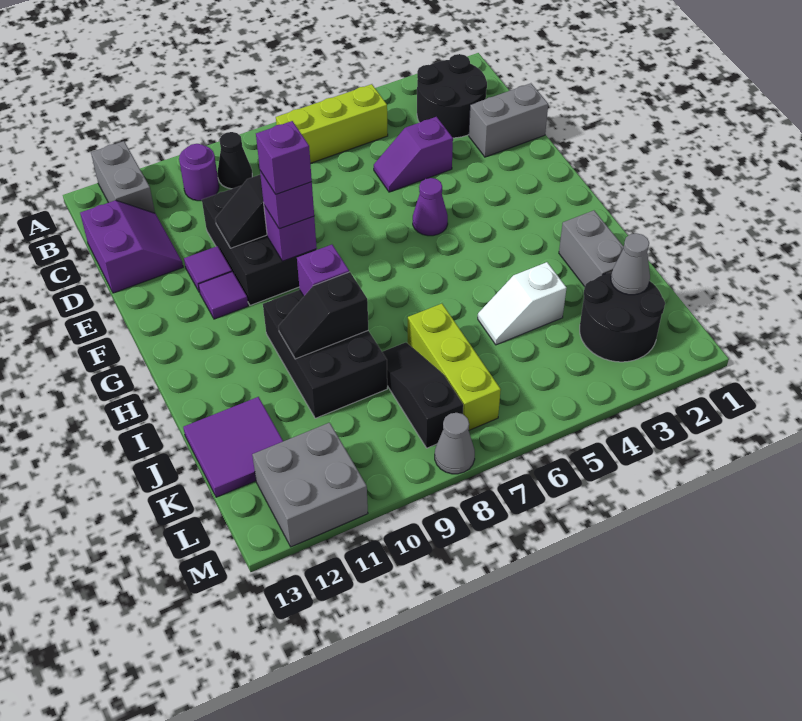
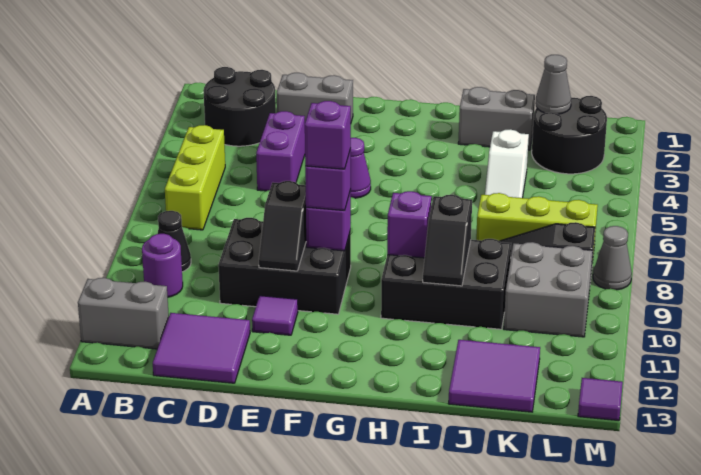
purple slope C12:D13 level 1 top 13 -> purple tile C12:D13 level 1
grey brick D1:D2 level 1 -> grey brick D2:E2 level 1
purple slope D4:D5 level 1 top 4 -> purple brick D4:D5 level 1
purple tile F11 level 1 -> purple tile M13 level 1
grey brick L11:M12 level 1 -> grey brick K9:L10 level 1

